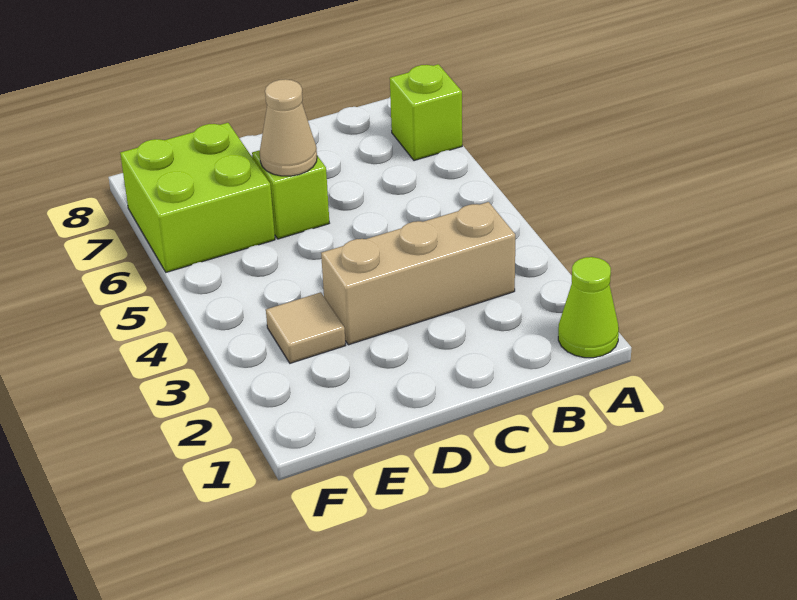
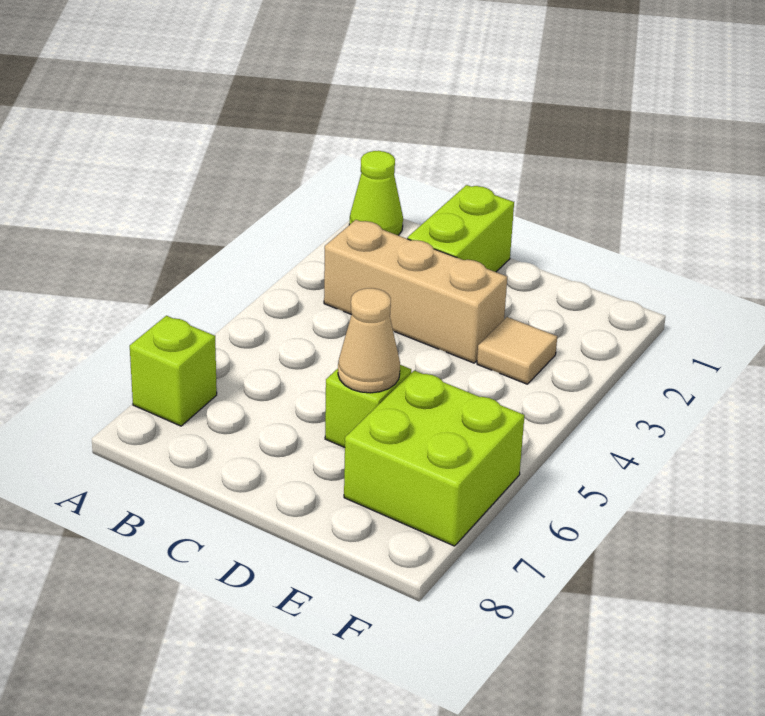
none -> lime brick C1:C2 level 1

